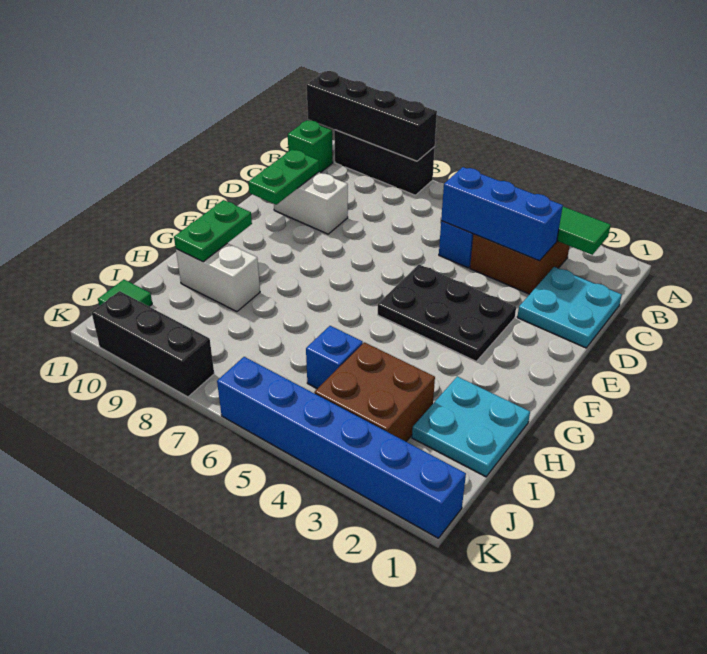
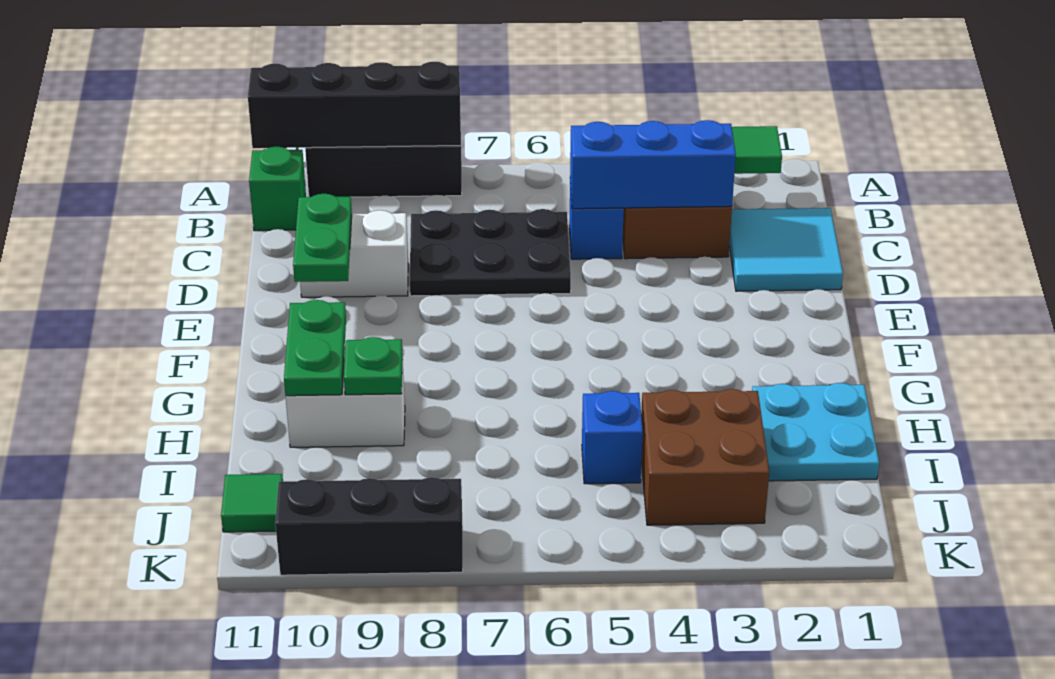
cyan plate C1:D2 level 1 -> cyan tile C1:D2 level 1
black plate E3:F5 level 1 -> black plate C6:D8 level 1
none -> green plate H9 level 2
blue brick K1:K6 level 1 -> none

